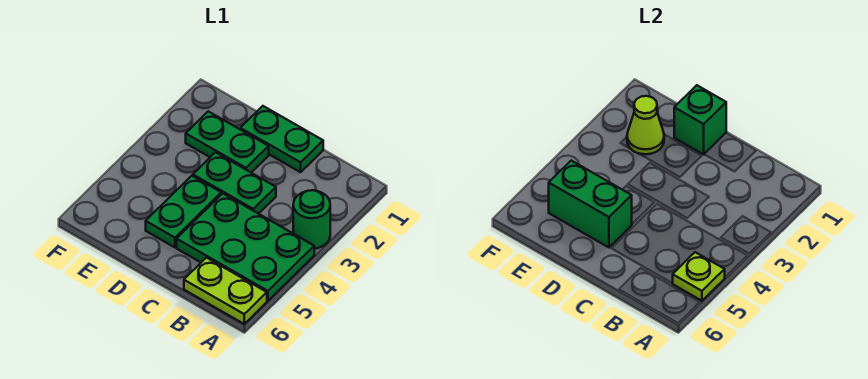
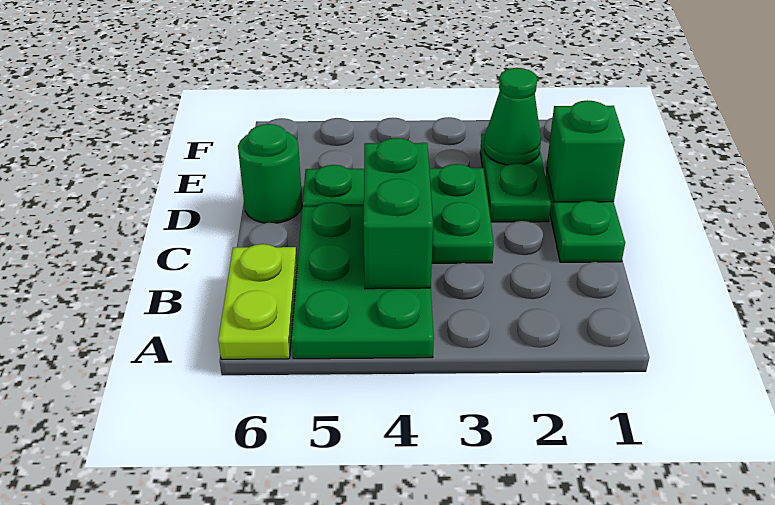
green round brick A3 level 1 -> green round brick D6 level 1
lime plate A5 level 2 -> none
green brick D5:E5 level 2 -> green brick B4:C4 level 2
lime cone E2 level 2 -> green cone E2 level 2

